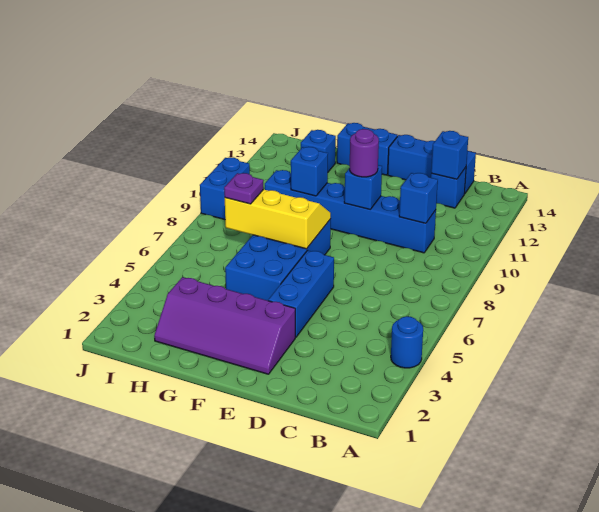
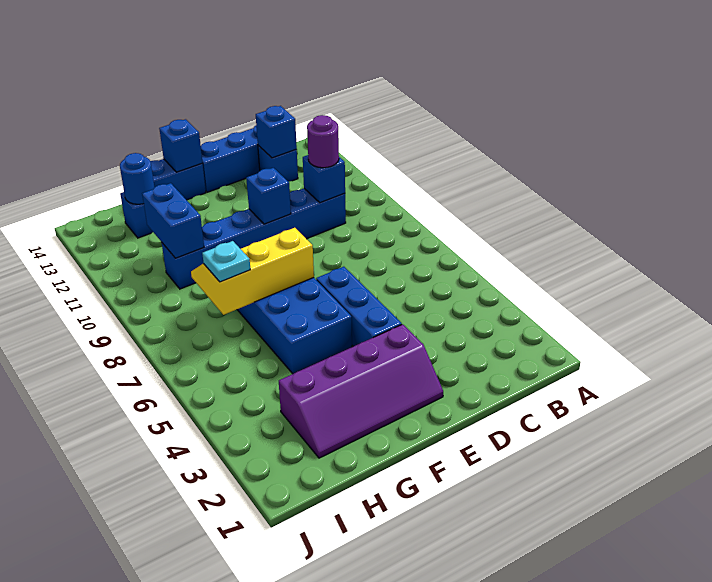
blue round brick A4 level 1 -> blue round brick H13 level 2
purple round brick E10 level 3 -> purple round brick C10 level 3
blue brick G10 level 2 -> blue brick F14 level 2
purple plate H7 level 3 -> cyan plate H7 level 3
blue brick J9:J10 level 1 -> blue brick H10:H11 level 2

